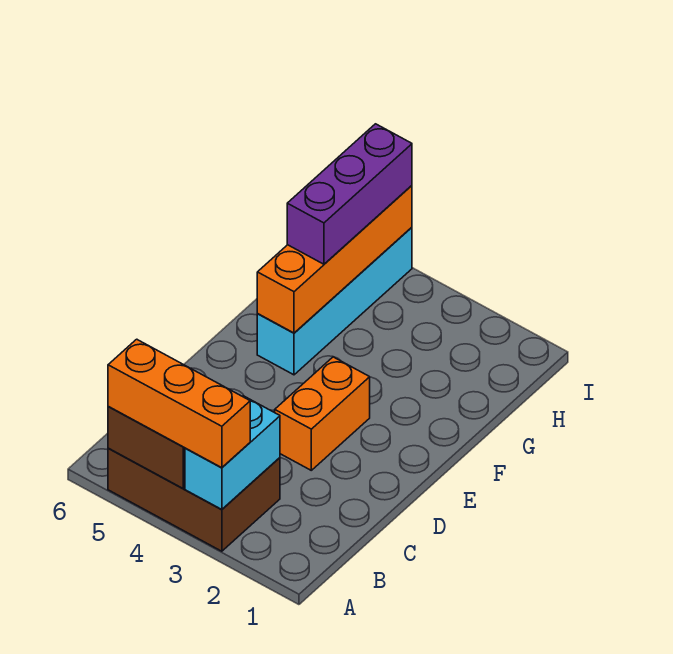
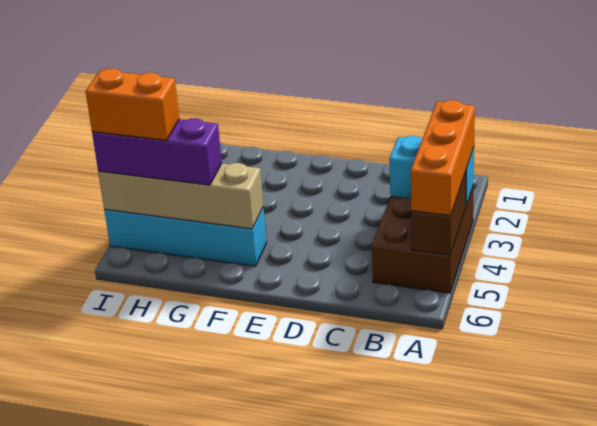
orange brick D3:E3 level 1 -> orange brick H5:I5 level 4
orange brick F5:I5 level 2 -> tan brick F5:I5 level 2

